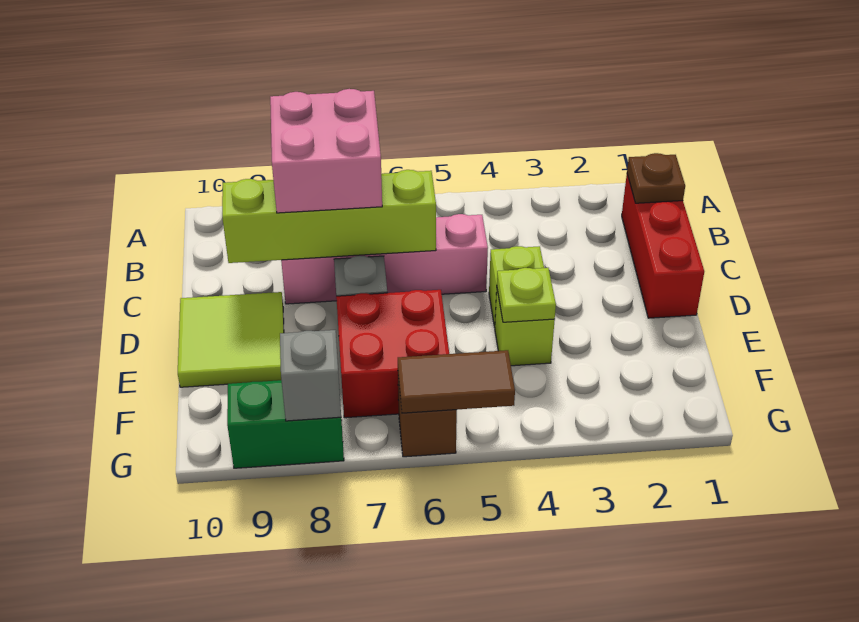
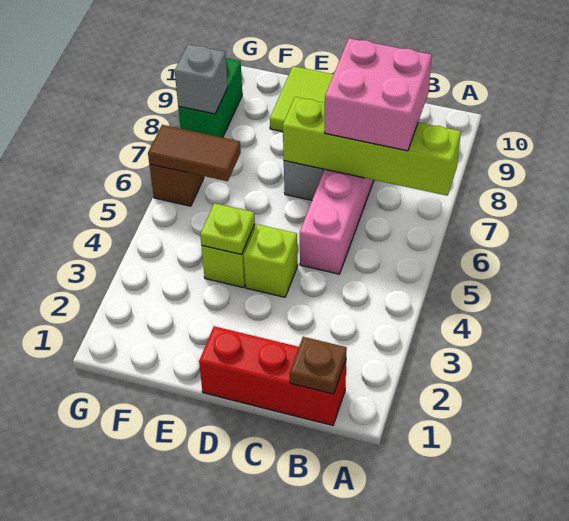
lime brick C6:C9 level 2 -> lime brick A7:D7 level 2
red brick E6:F7 level 1 -> none
brown tile G5:G6 level 2 -> brown tile F6:G6 level 2

